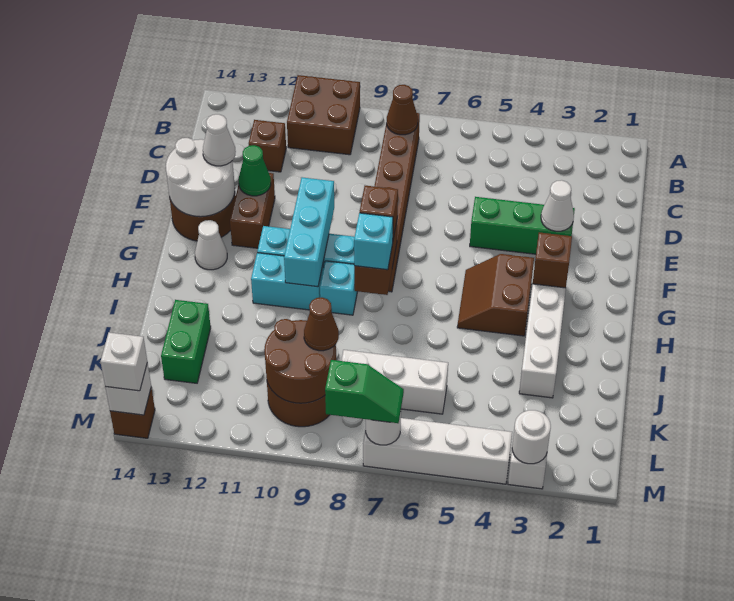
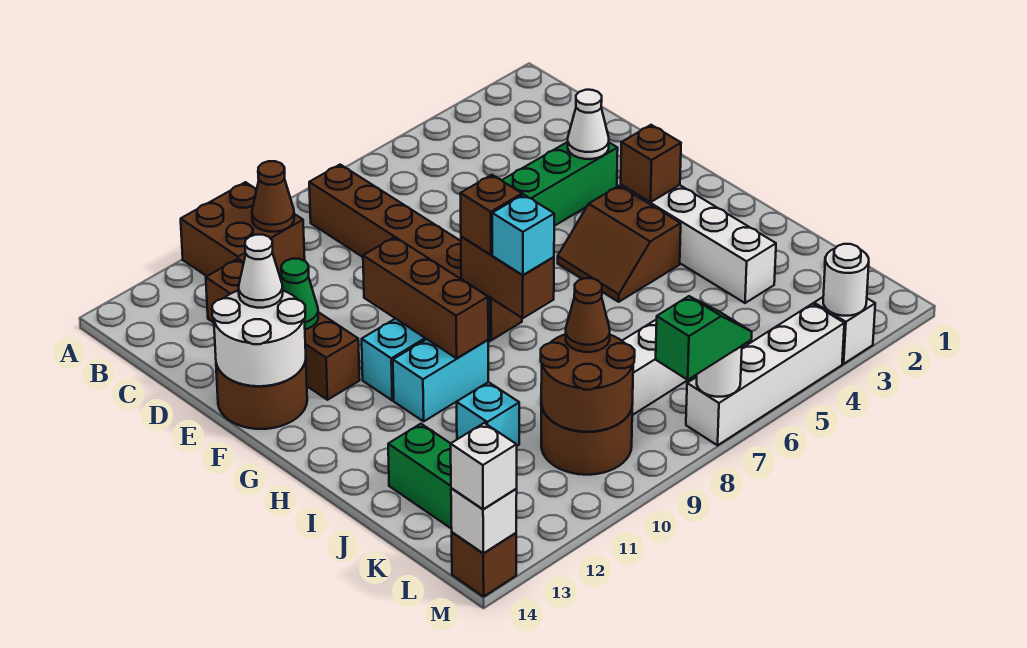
brown cone B8 level 2 -> brown cone B10 level 2
cyan brick F10:H10 level 2 -> brown brick F10:H10 level 2
white cone G13 level 1 -> none
cyan brick H9 level 1 -> cyan brick J11 level 1

